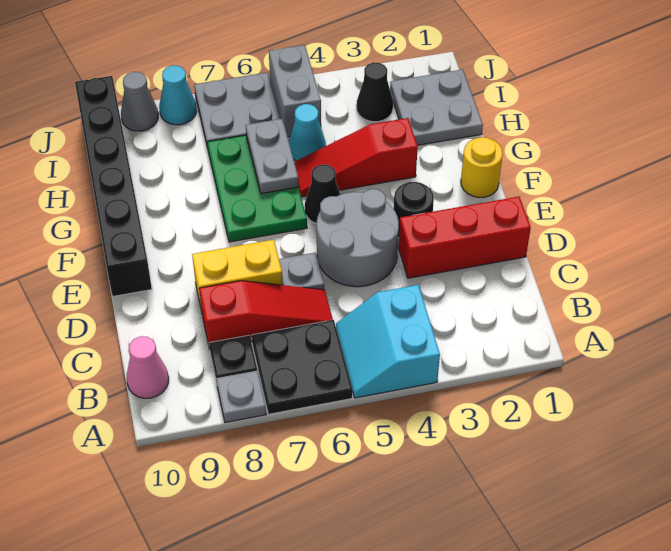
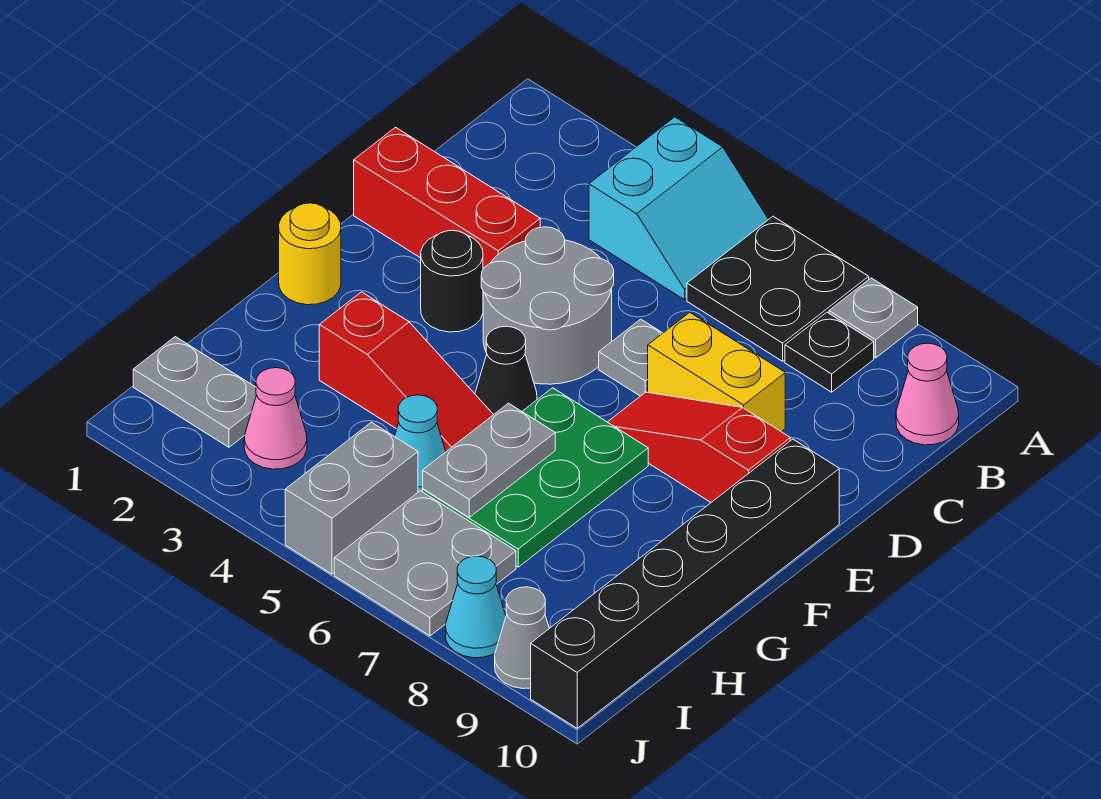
red slope C6:C8 level 1 top 8 -> red slope E7:E9 level 1 top 9
grey plate H1:I2 level 1 -> grey plate I1:I2 level 1
black cone I3 level 1 -> pink cone I3 level 1

